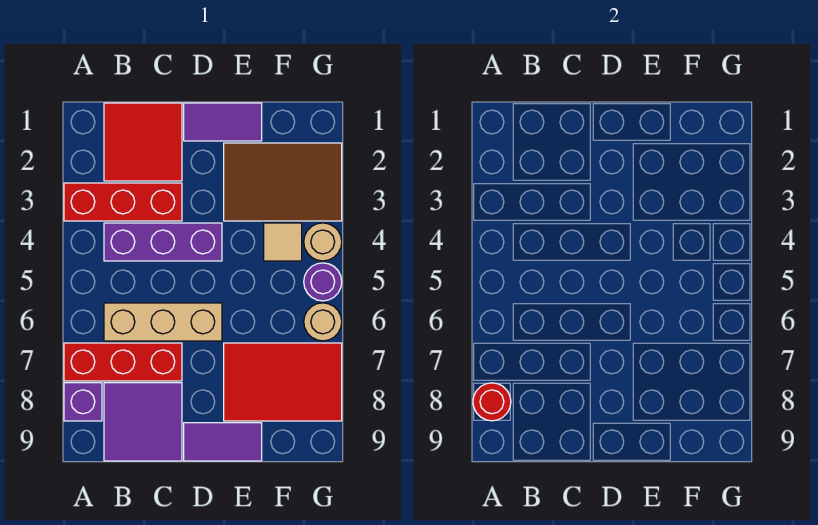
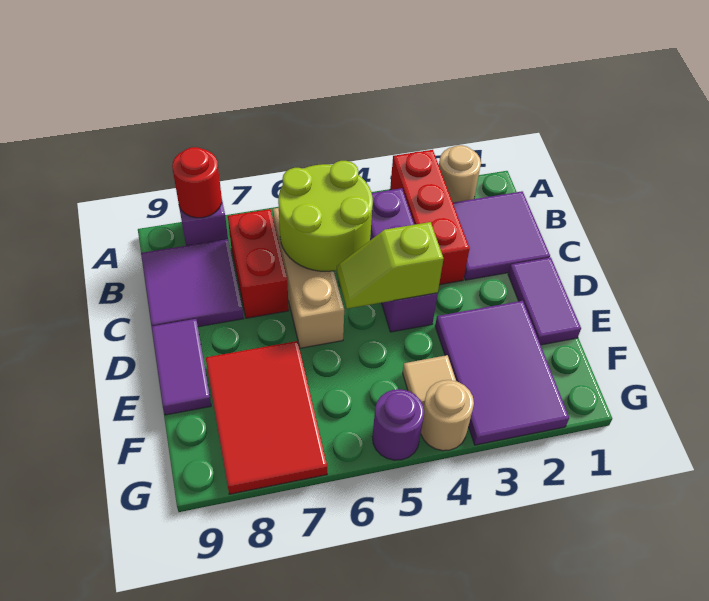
red brick A7:C7 level 1 -> red brick B7:C7 level 1
red tile B1:C2 level 1 -> purple tile B1:C2 level 1
none -> lime round brick B5:C6 level 2
none -> lime slope D4:D5 level 2 top 4
brown tile E2:G3 level 1 -> purple tile E2:G3 level 1
tan round brick G6 level 1 -> tan round brick A2 level 1

